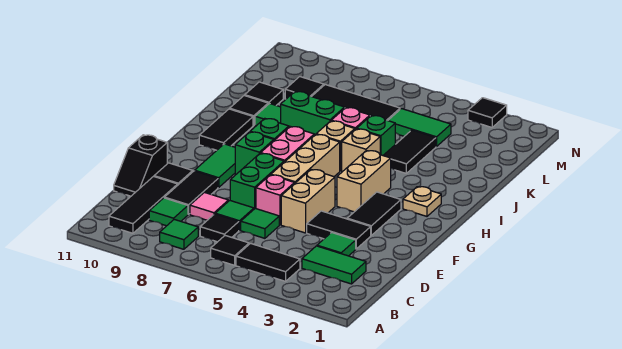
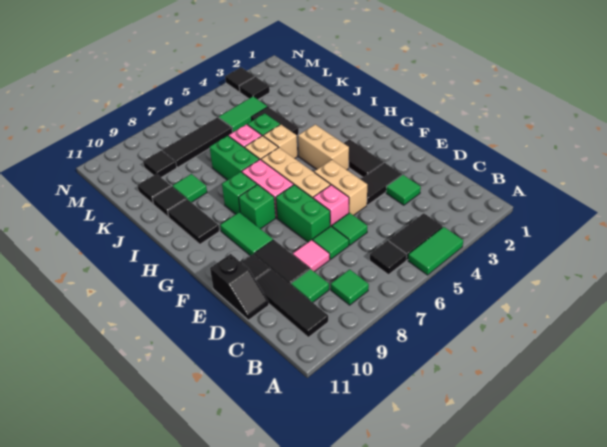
green tile C2:C3 level 1 -> green tile A4:A5 level 1
black tile C7 level 1 -> black tile M3 level 1
tan plate H2 level 1 -> none
green brick J7:J8 level 1 -> green brick I7:J7 level 1

